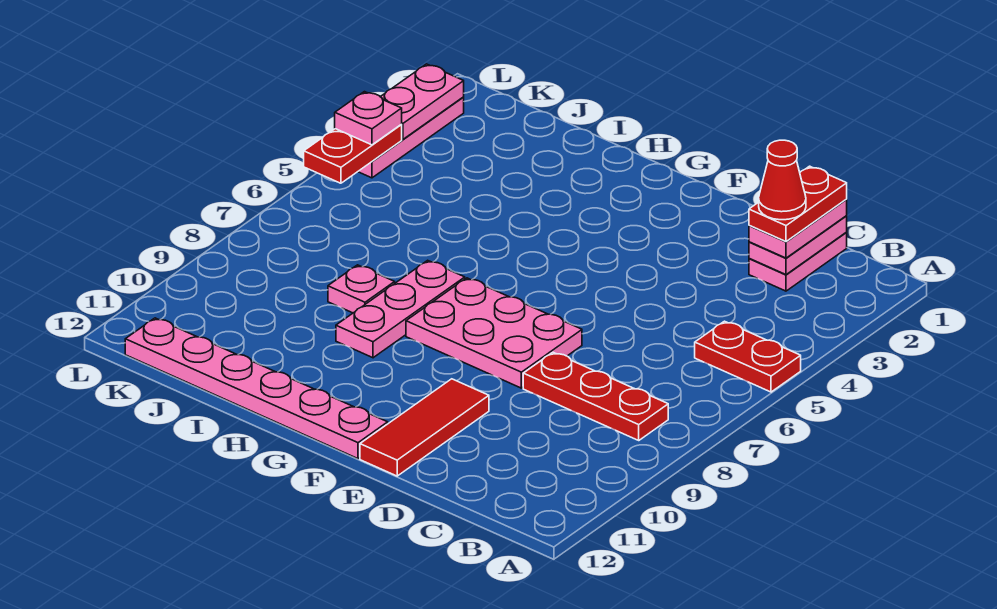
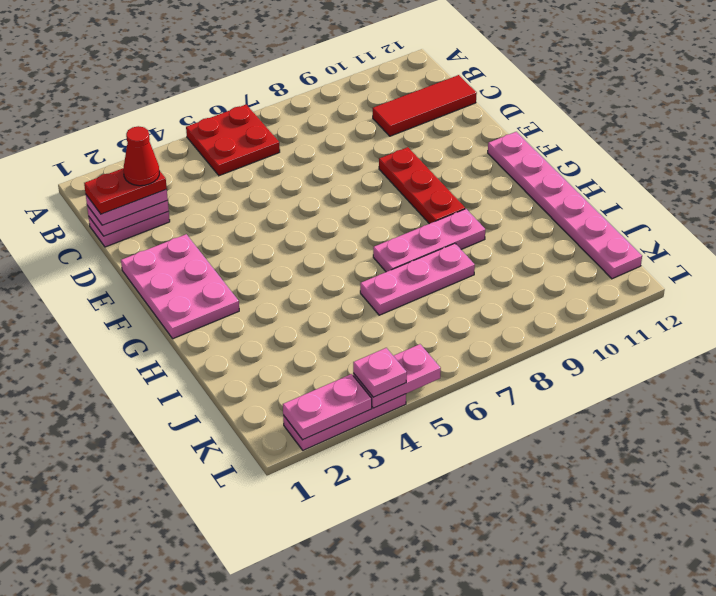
red plate A5:B5 level 1 -> red plate A5:B6 level 1
red plate B8:D8 level 1 -> red plate E9:G9 level 1
pink plate E7:G8 level 1 -> pink plate E1:G2 level 1
red tile E10:E12 level 1 -> red tile C10:C12 level 1
pink plate I8 level 1 -> pink plate I6:I8 level 1
red plate L4:L5 level 2 -> pink plate L4:L5 level 2

